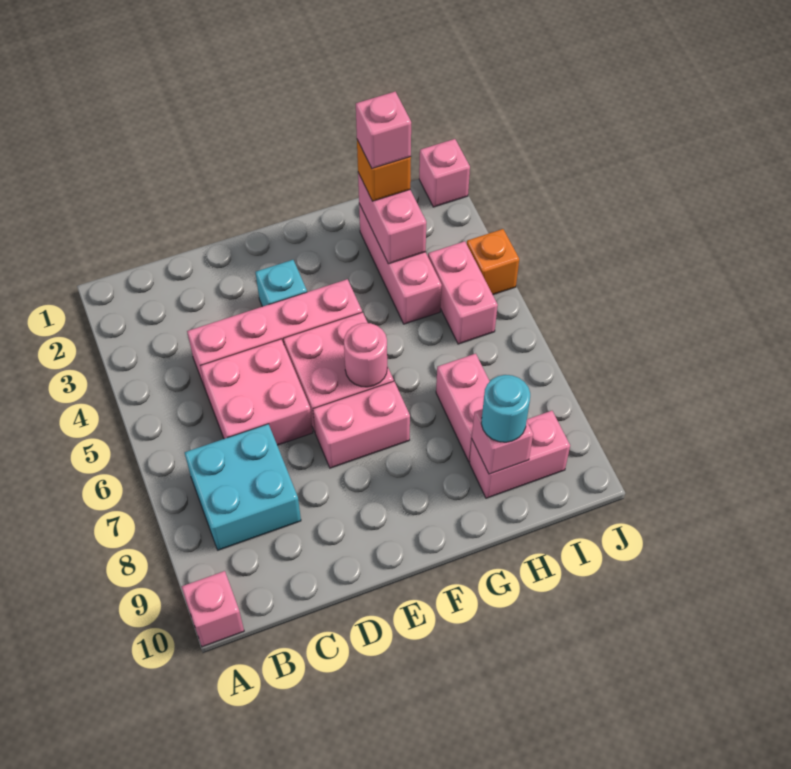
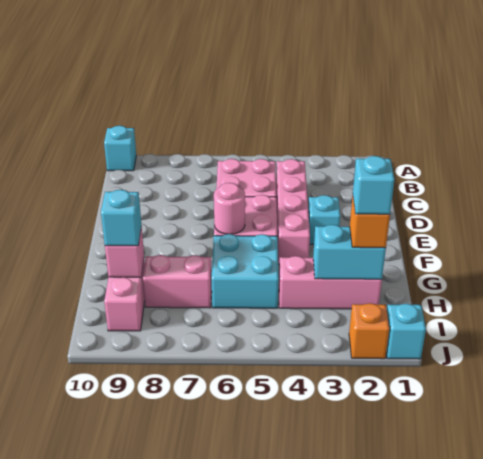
pink brick A10 level 1 -> cyan brick A10 level 1
cyan brick B7:C8 level 1 -> cyan brick G5:H6 level 1
pink brick E7:F7 level 1 -> none
pink brick H2:H3 level 2 -> cyan brick H2:H3 level 2
pink brick H2 level 4 -> cyan brick H2 level 4
cyan round brick H9 level 3 -> cyan brick H9 level 3
pink brick I4:I5 level 1 -> none
pink brick J1 level 1 -> cyan brick J1 level 1
orange brick J4 level 1 -> orange brick J2 level 1

